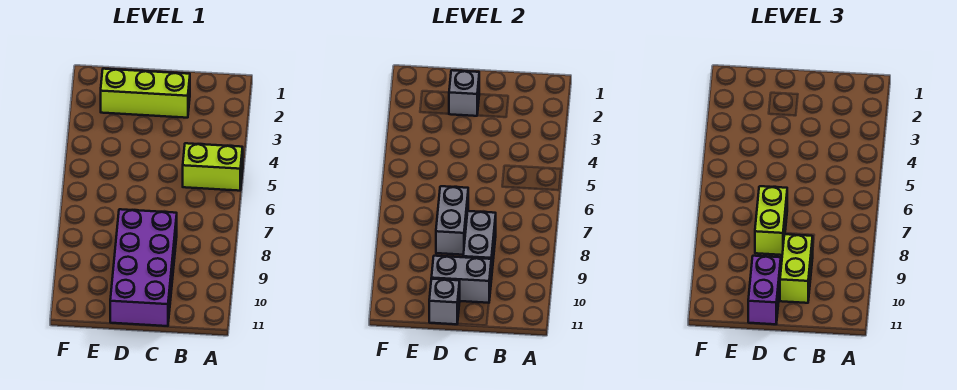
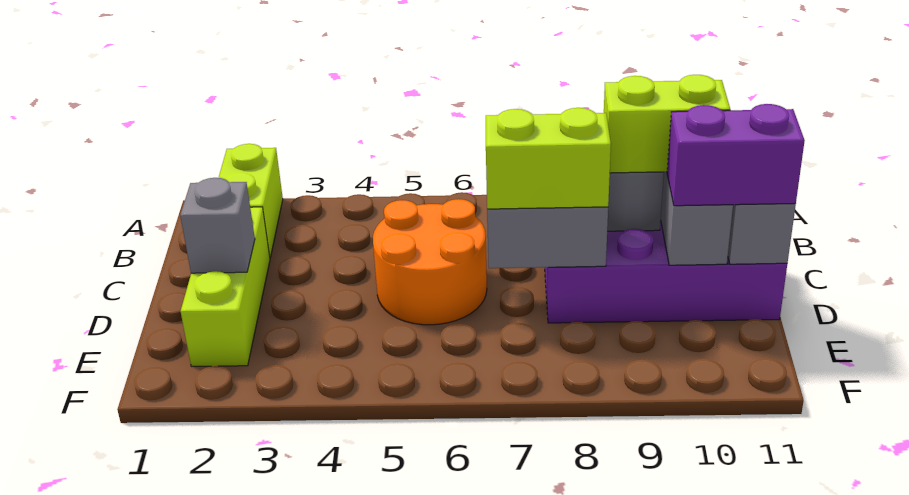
lime brick A5:B5 level 1 -> lime brick A2:B2 level 1
none -> orange round brick C5:D6 level 1

